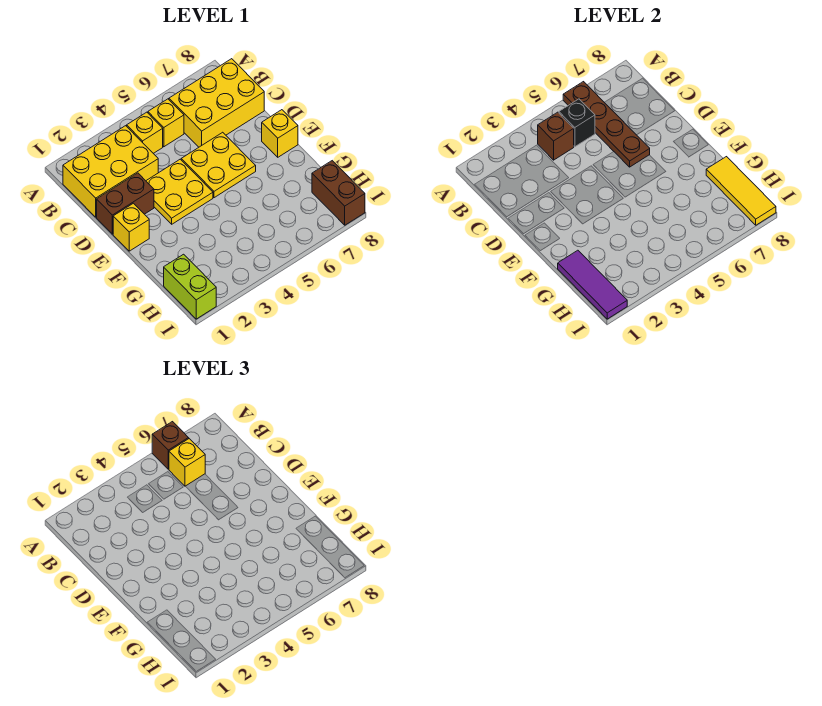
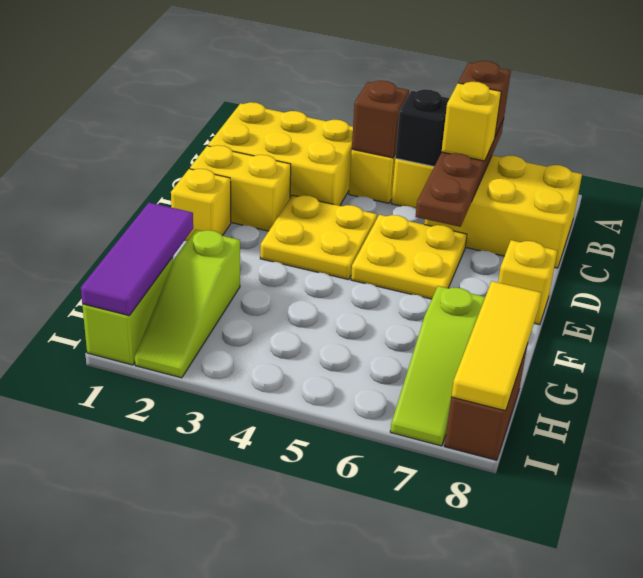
brown brick D1:D2 level 1 -> yellow brick D1:D2 level 1
none -> lime slope G2:I2 level 1 top G
none -> lime slope G7:I7 level 1 top G

